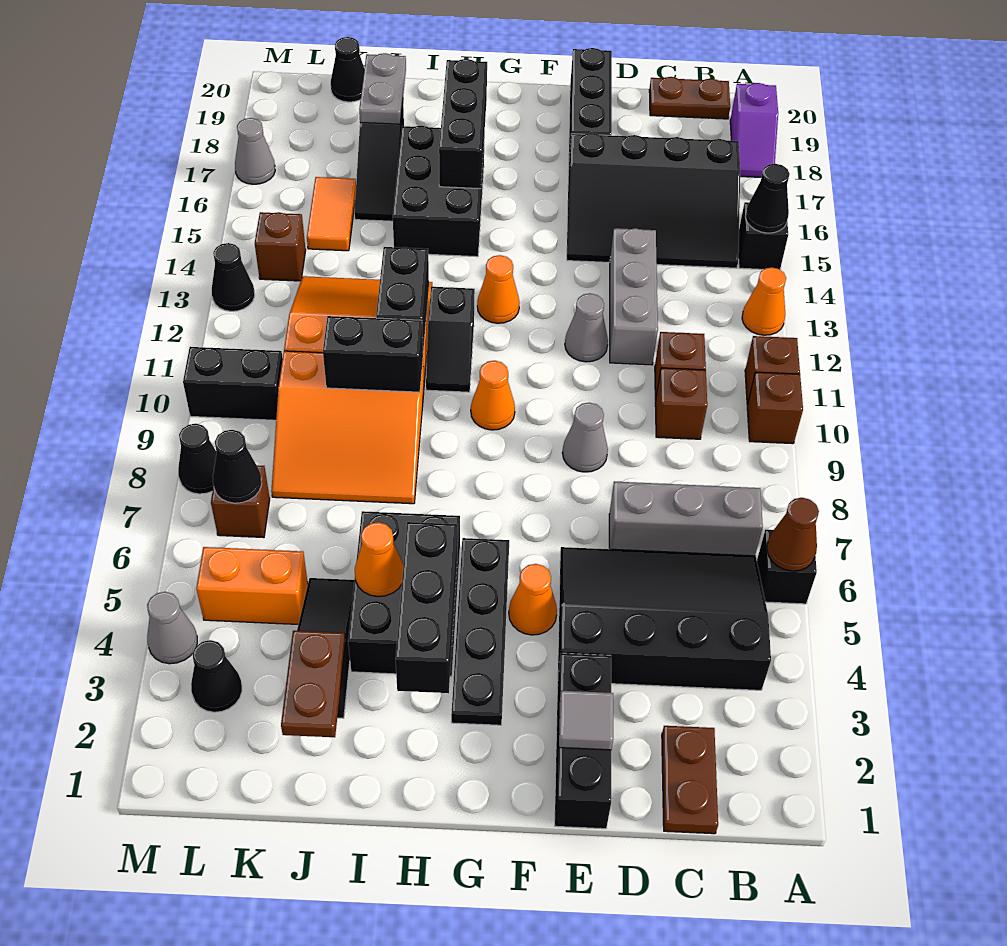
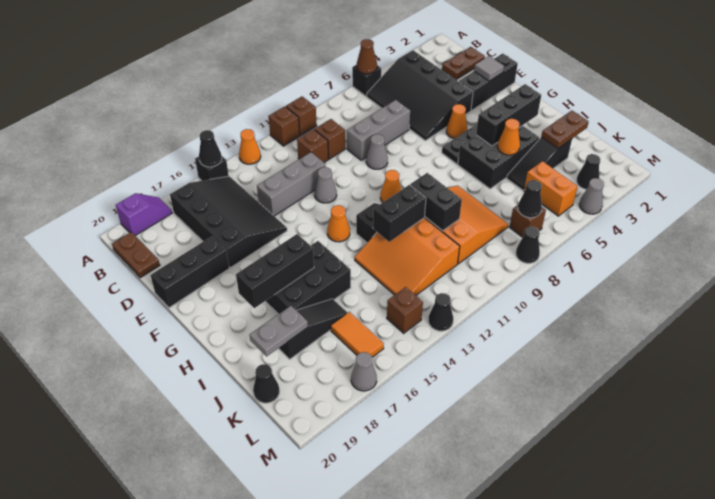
grey brick B7:D7 level 1 -> grey brick D7:D9 level 1
orange tile K15:K16 level 1 -> orange tile K16:L16 level 1
black brick L10:M10 level 1 -> none

